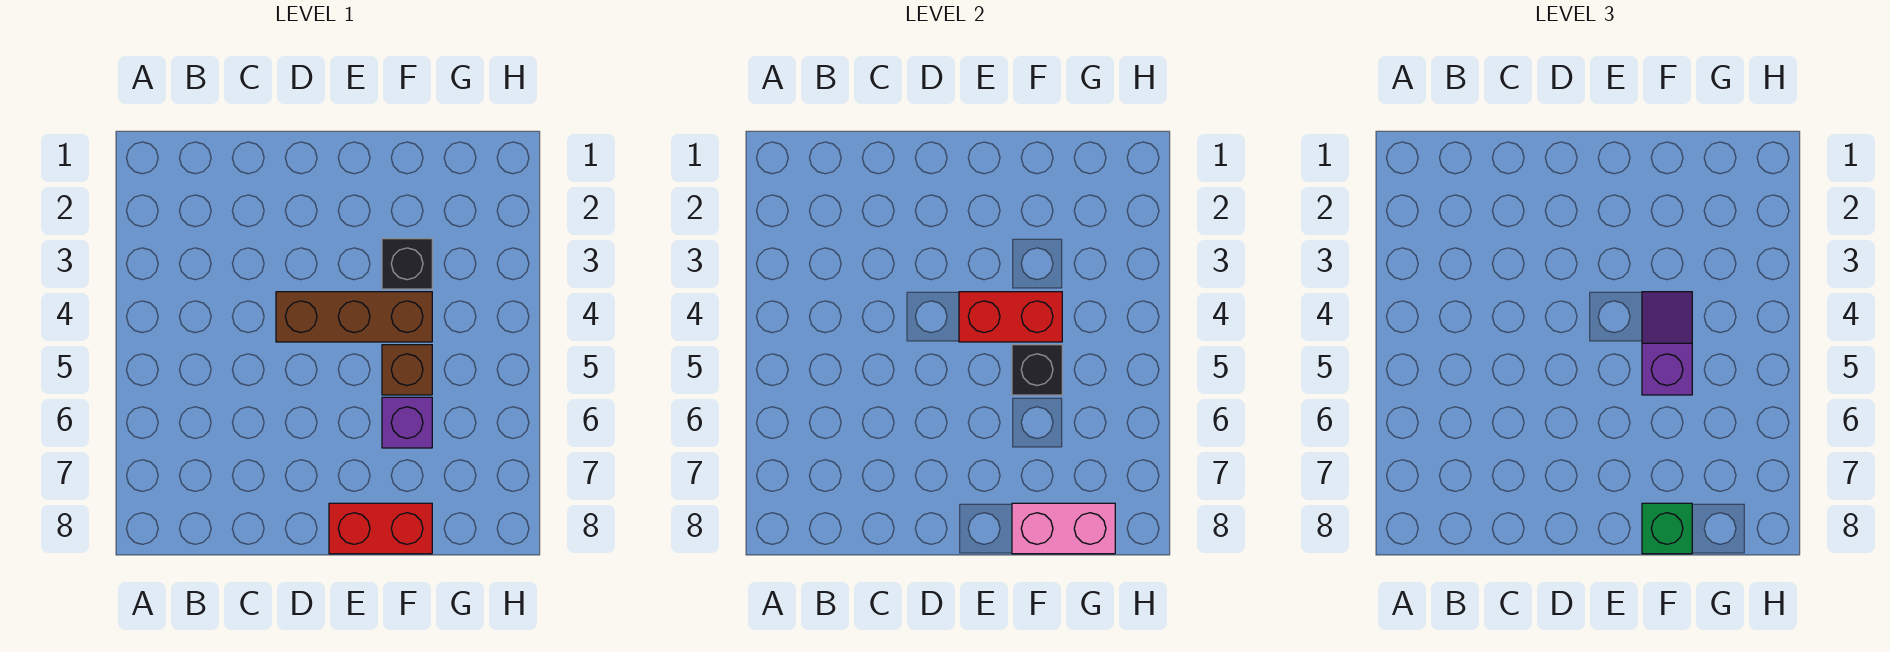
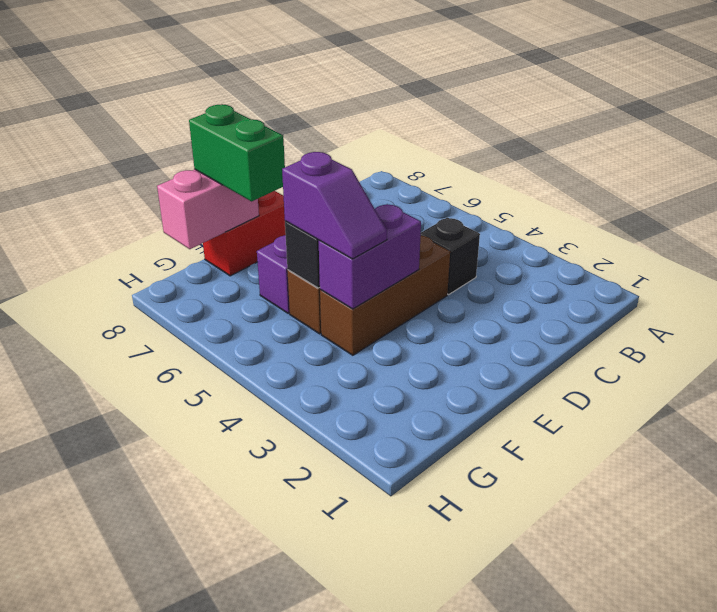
red brick E4:F4 level 2 -> purple brick E4:F4 level 2
black brick F3 level 1 -> black brick C4 level 1
green brick F8 level 3 -> green brick F7:F8 level 3

